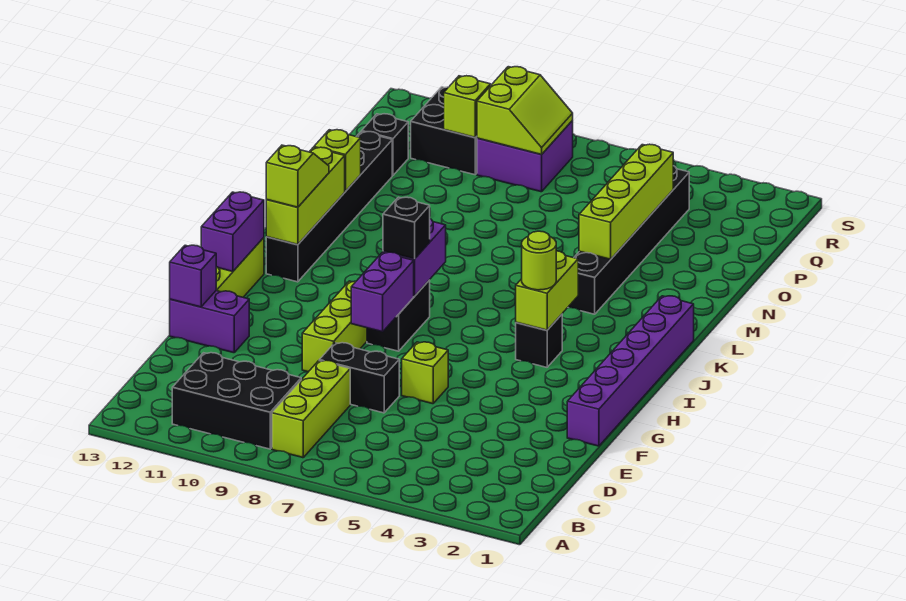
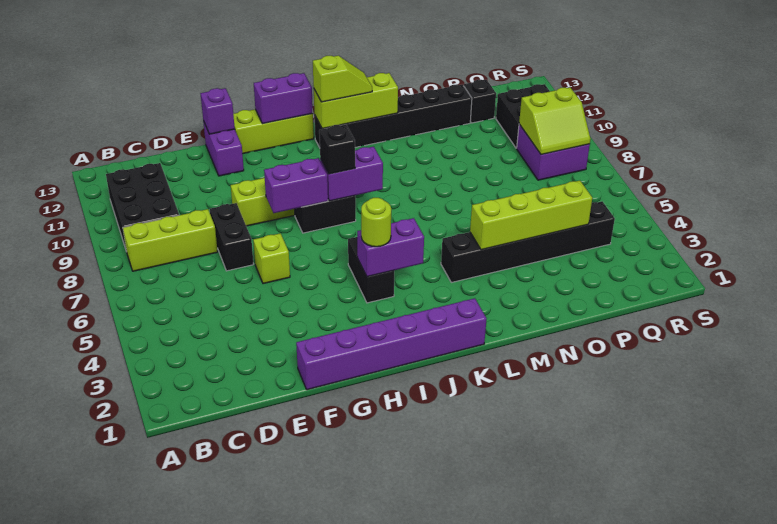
black brick I4 level 1 -> black brick I4:I5 level 1
lime brick I4:J4 level 2 -> purple brick I4:J4 level 2
lime brick M12 level 2 -> none
lime brick Q10 level 2 -> none

